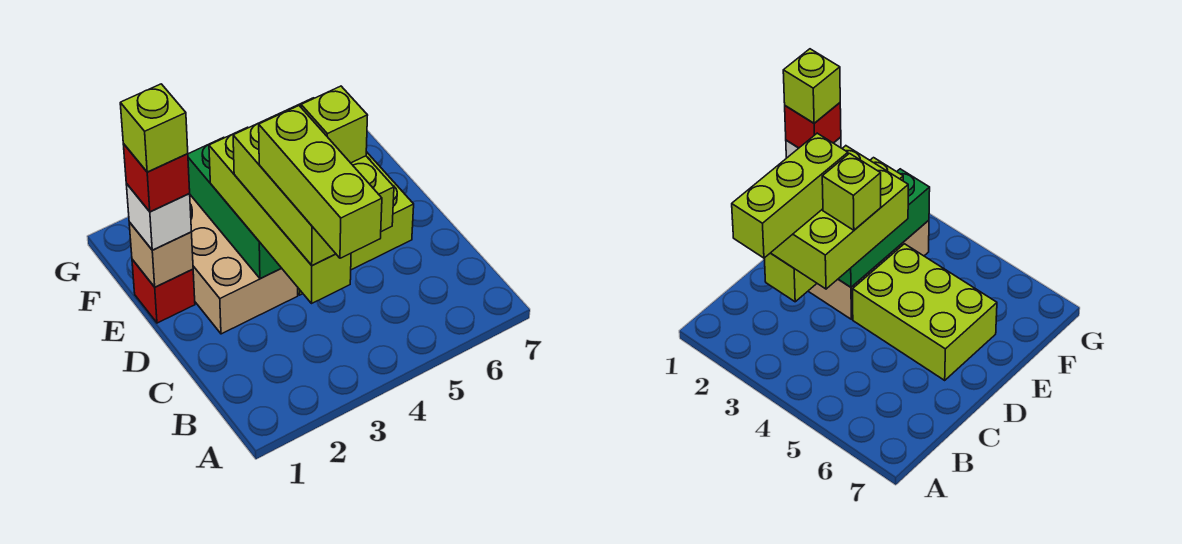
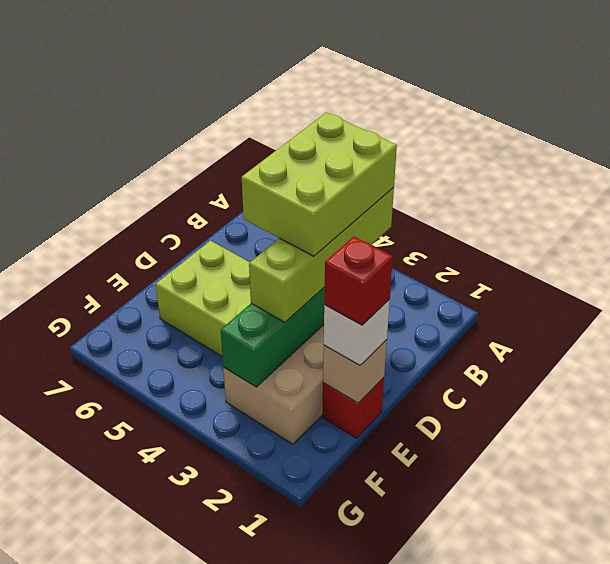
lime brick A3:C3 level 5 -> none
lime brick C4 level 5 -> none
lime brick E1 level 5 -> none

